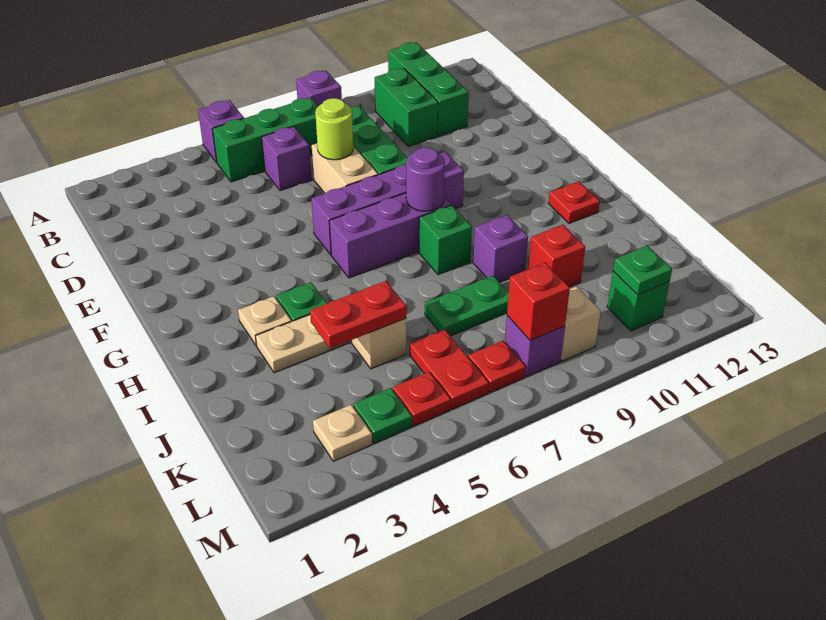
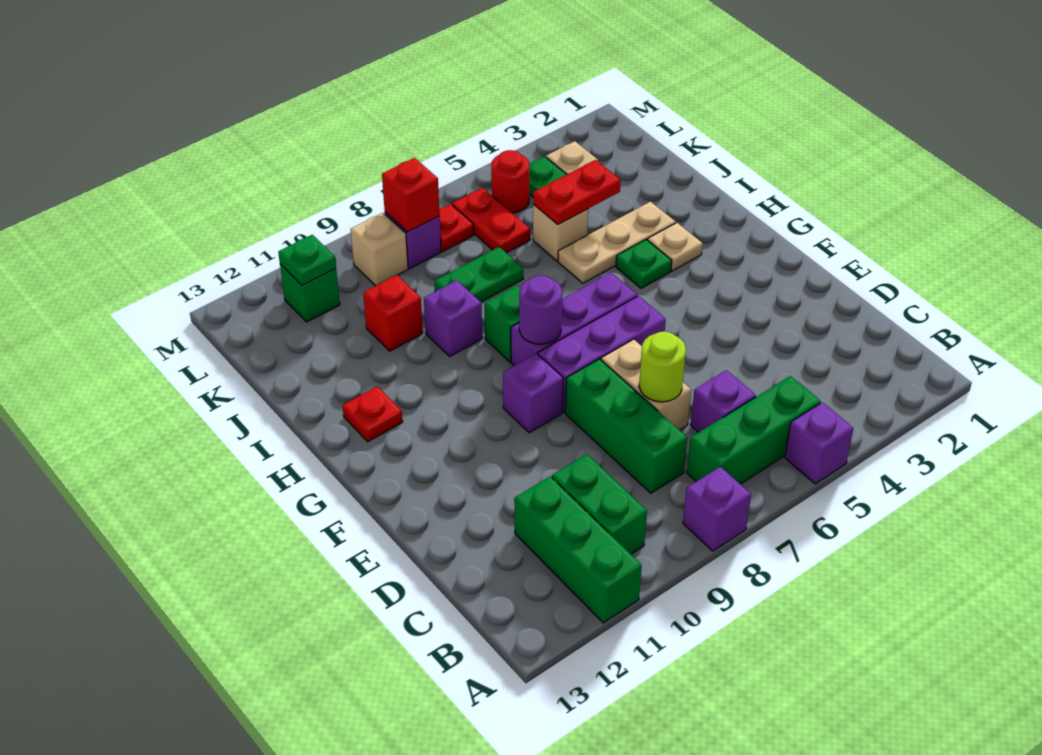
red plate L5 level 1 -> red round brick L5 level 1

